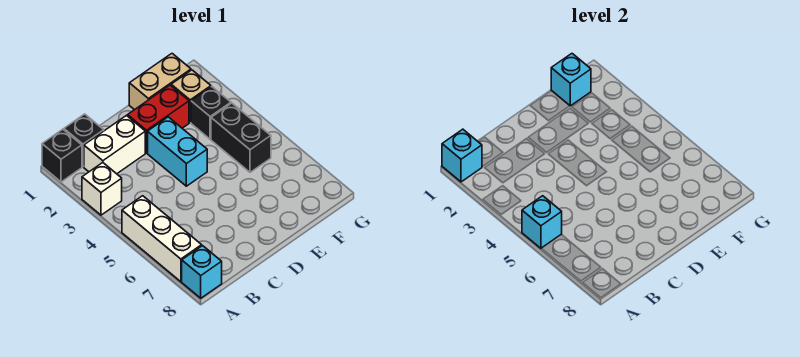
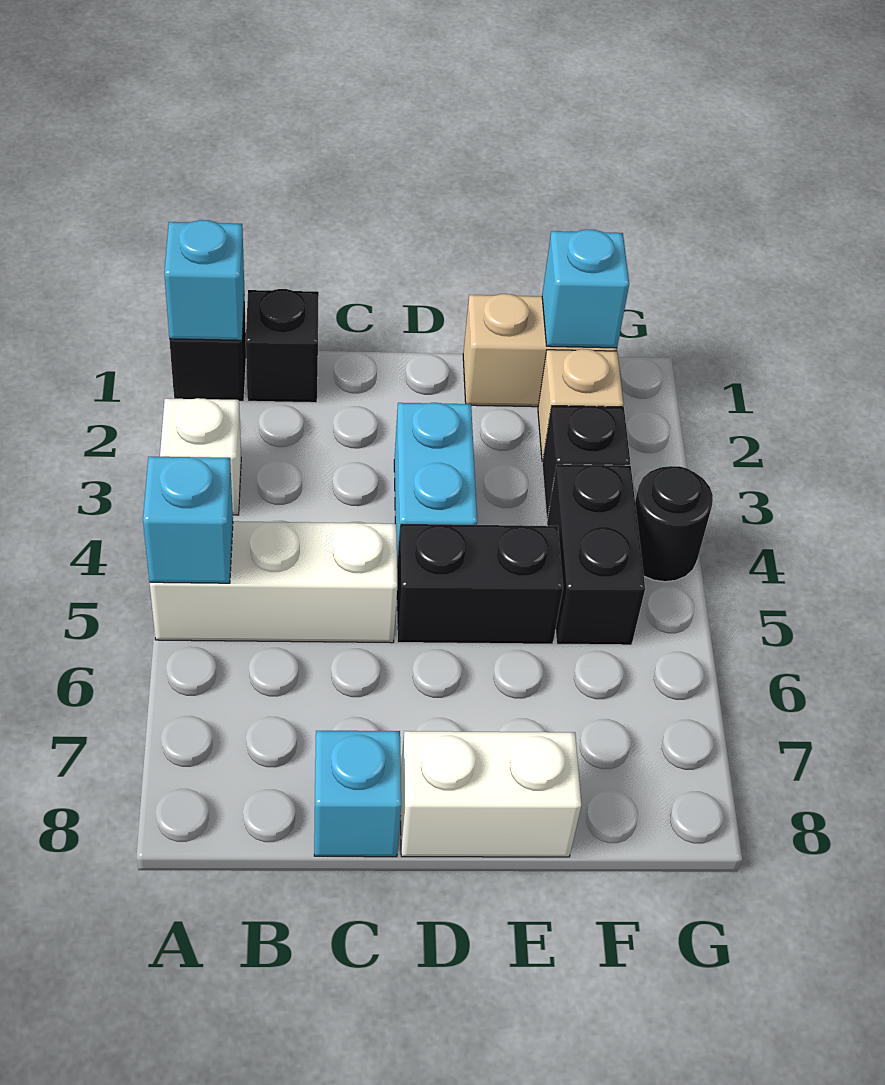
white brick A5:A7 level 1 -> white brick A5:C5 level 1
cyan brick A8 level 1 -> cyan brick C8 level 1
white brick B2:C2 level 1 -> white brick D8:E8 level 1
red brick D2:E2 level 1 -> none
none -> black brick D5:E5 level 1
none -> black round brick G4 level 1

